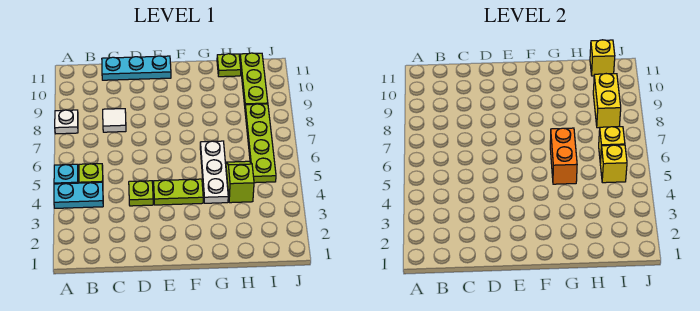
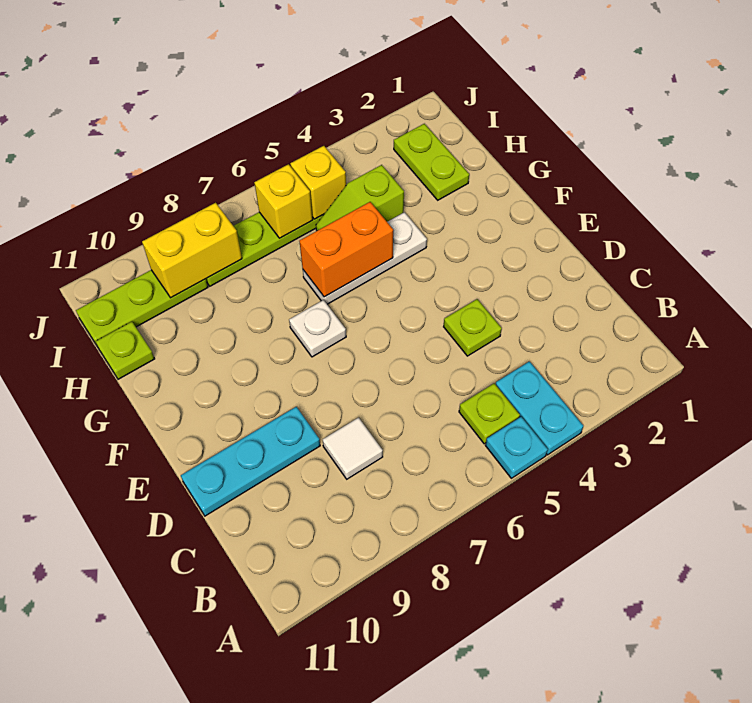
white plate A8 level 1 -> white plate F7 level 1
cyan plate C11:E11 level 1 -> cyan plate D9:D11 level 1
lime plate E4:F4 level 1 -> lime plate H2:I2 level 1
yellow brick I11 level 2 -> none

